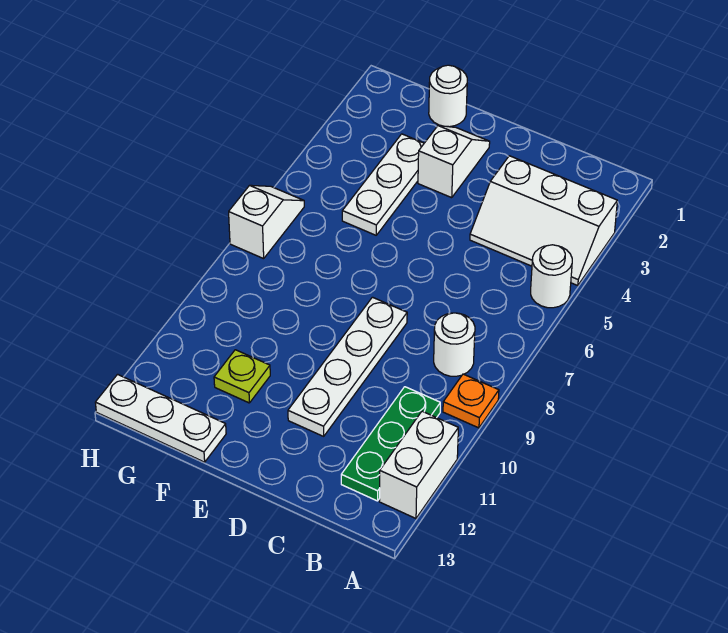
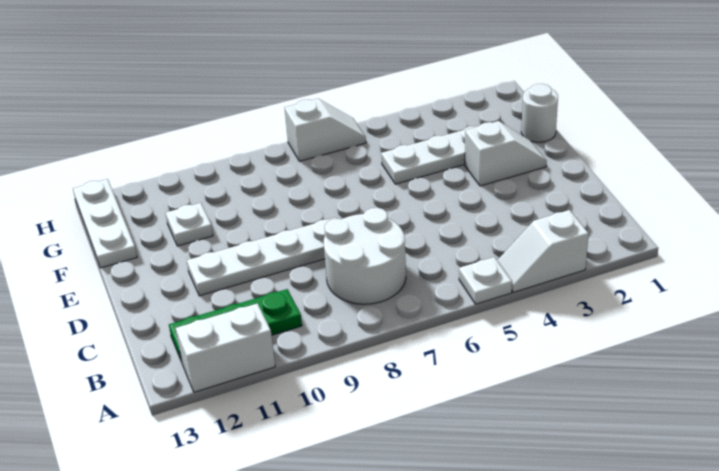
white slope A3:C4 level 1 top 3 -> white slope A3:A4 level 1 top 3
white round brick A5 level 1 -> white plate A5 level 1
orange plate A9 level 1 -> none
white round brick B8 level 1 -> white round brick B7:C8 level 1
lime plate F11 level 1 -> white plate F11 level 1

